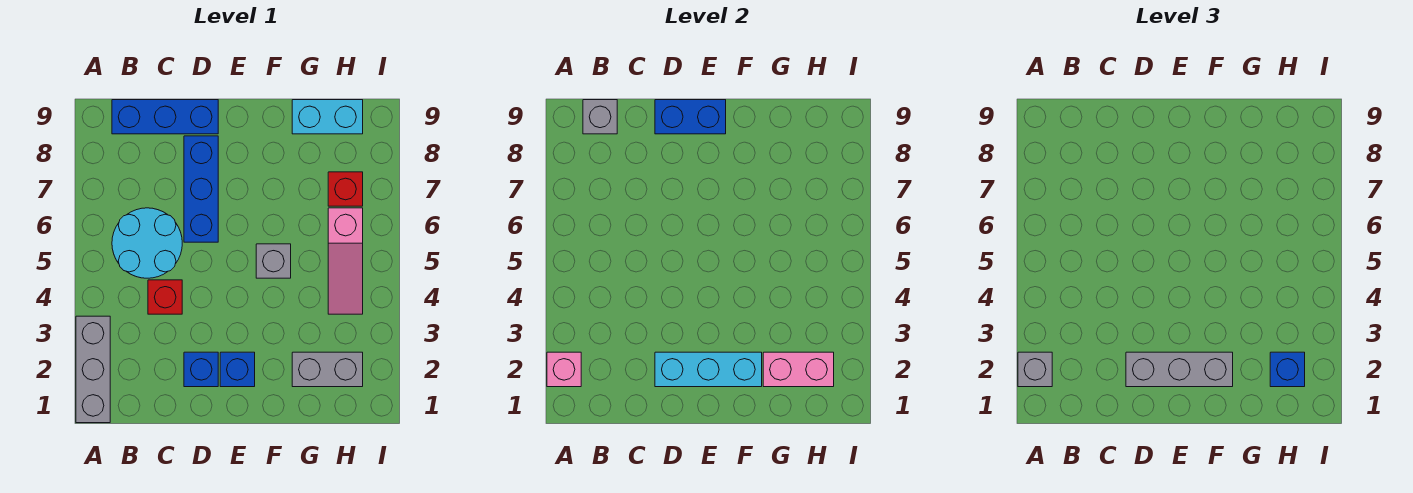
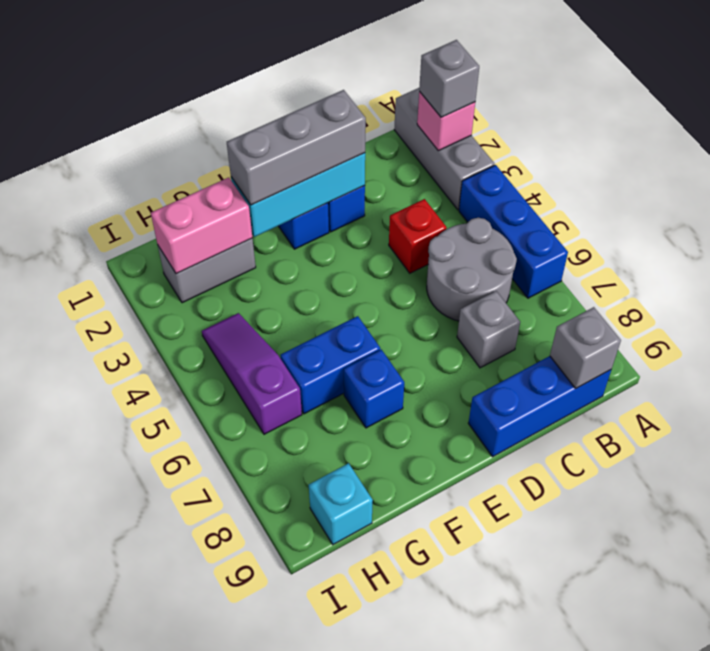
cyan round brick B5:C6 level 1 -> grey round brick B5:C6 level 1
blue brick D6:D8 level 1 -> blue brick A4:A6 level 1
blue brick D9:E9 level 2 -> blue brick F6:G6 level 1
grey brick F5 level 1 -> grey brick C7 level 1
cyan brick G9:H9 level 1 -> cyan brick H9 level 1
blue brick H2 level 3 -> blue brick F7 level 1
pink slope H4:H6 level 1 top 6 -> purple slope H4:H6 level 1 top 6
red brick H7 level 1 -> none

